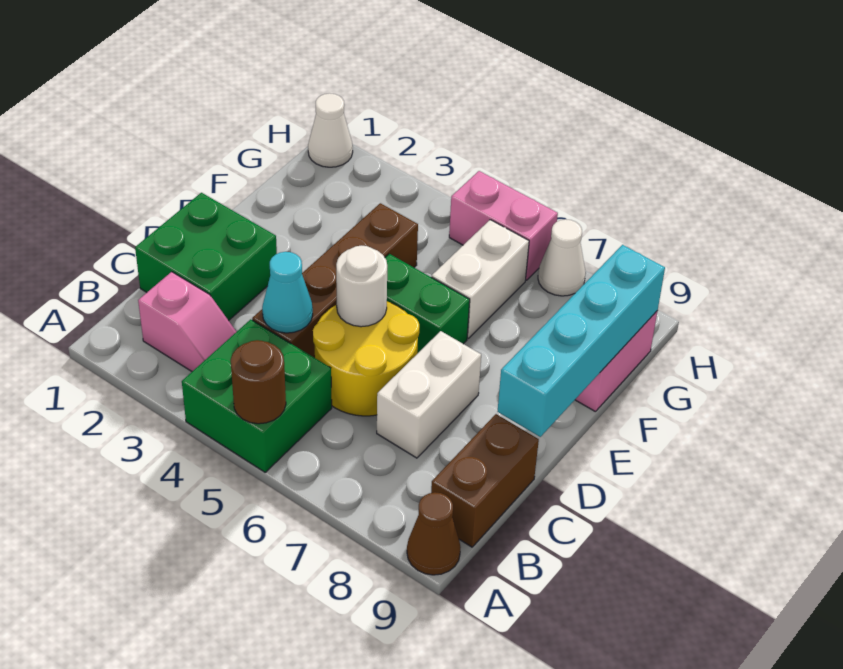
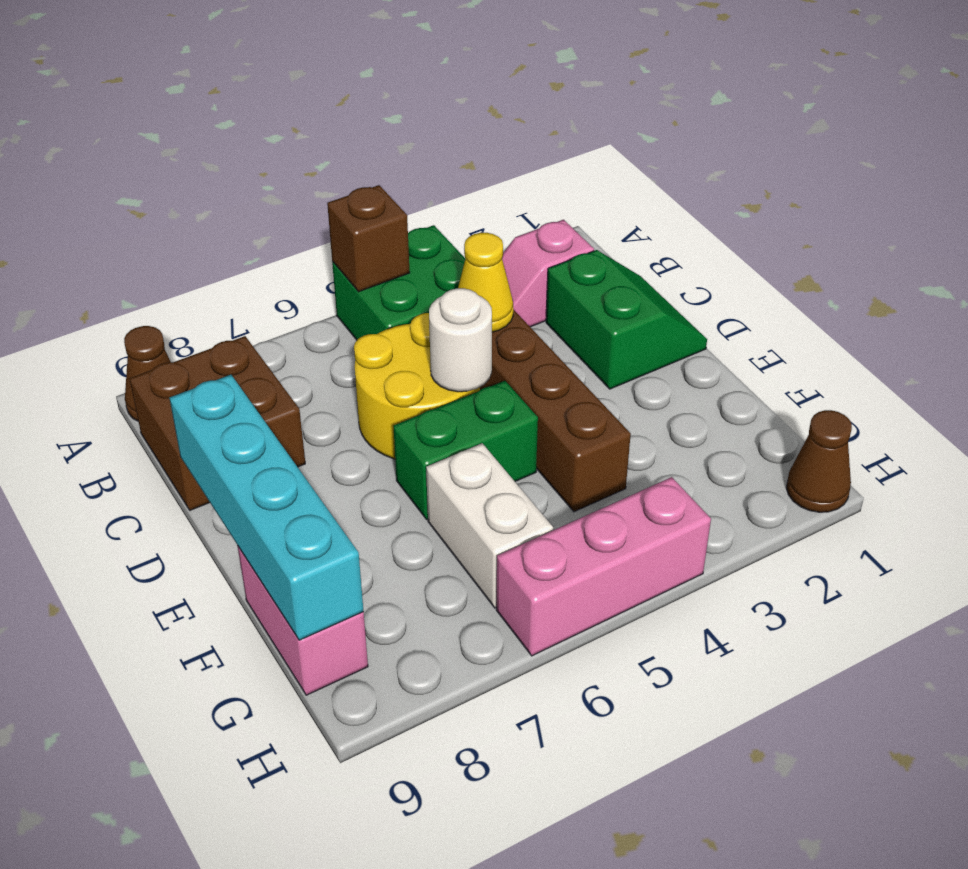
brown round brick A5 level 2 -> brown brick A5 level 2
brown brick B9:C9 level 1 -> brown brick B8:C9 level 1
green brick C1:D2 level 1 -> green slope C1:D2 level 1 top 2
cyan cone C4 level 2 -> yellow cone C4 level 2
white brick C7:D7 level 1 -> none
white cone H1 level 1 -> brown cone H1 level 1
pink brick H5:H6 level 1 -> pink brick H4:H6 level 1
white cone H7 level 1 -> none

